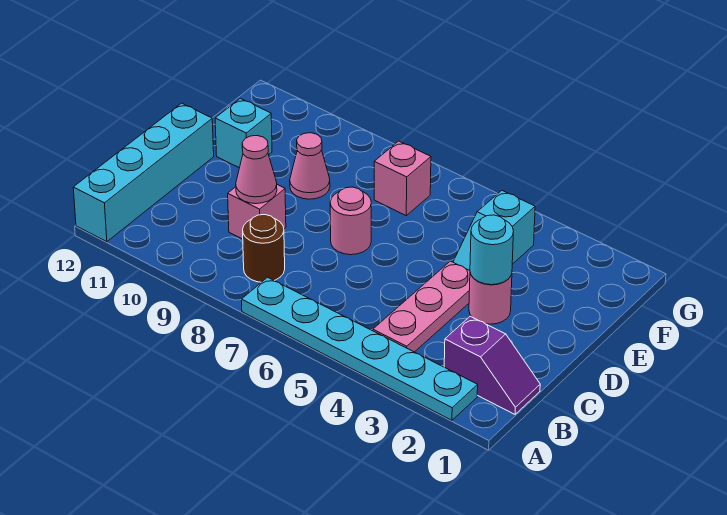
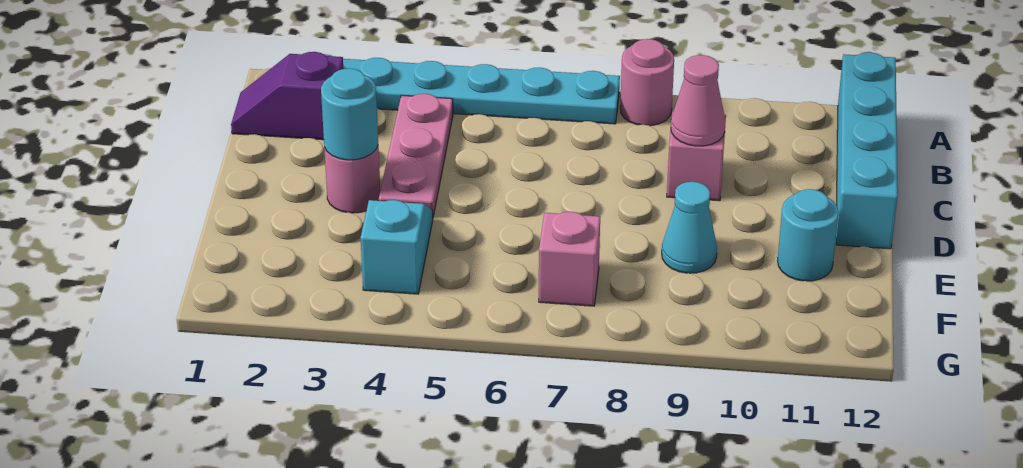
brown round brick B8 level 1 -> none
pink round brick D7 level 1 -> pink round brick A8 level 1
pink cone E9 level 1 -> cyan cone E9 level 1
cyan brick E11 level 1 -> cyan round brick E11 level 1

